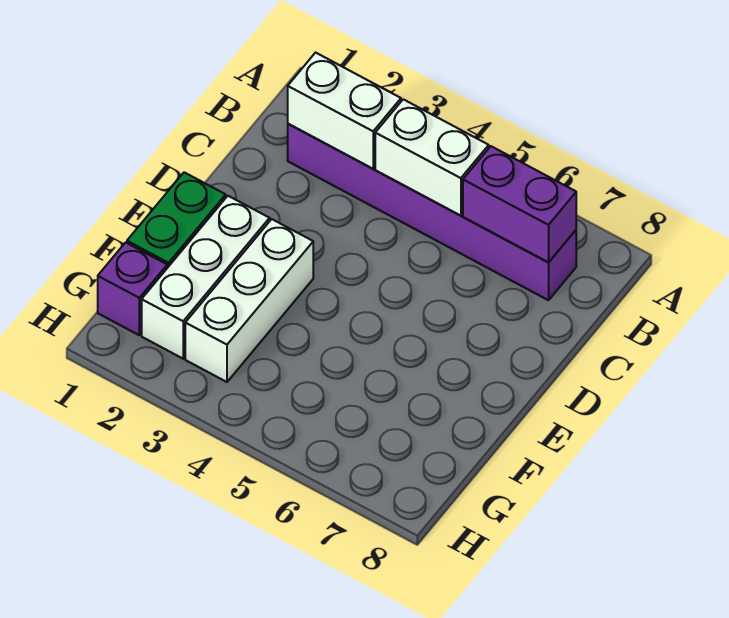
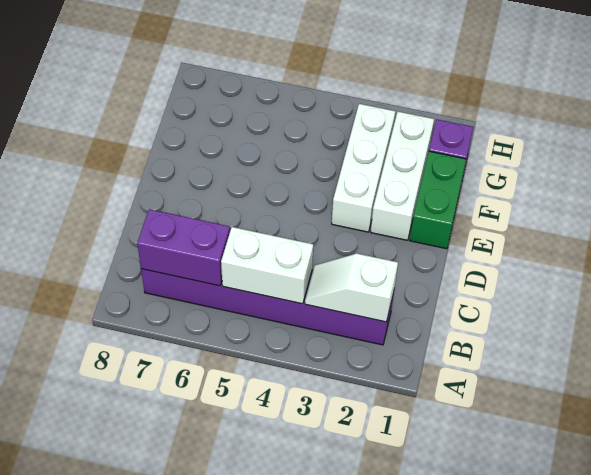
white brick B2:B3 level 2 -> white slope B2:B3 level 2 top 2

